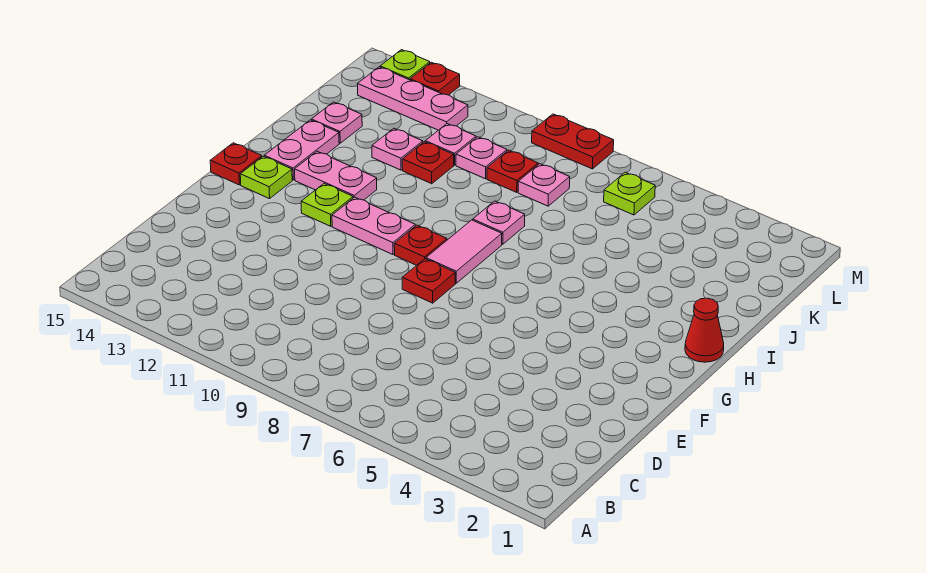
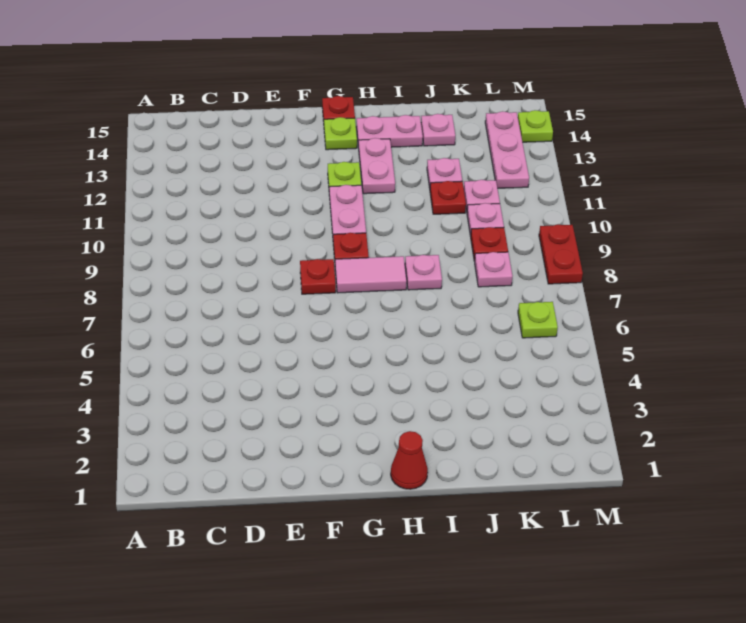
red plate M13 level 1 -> none

